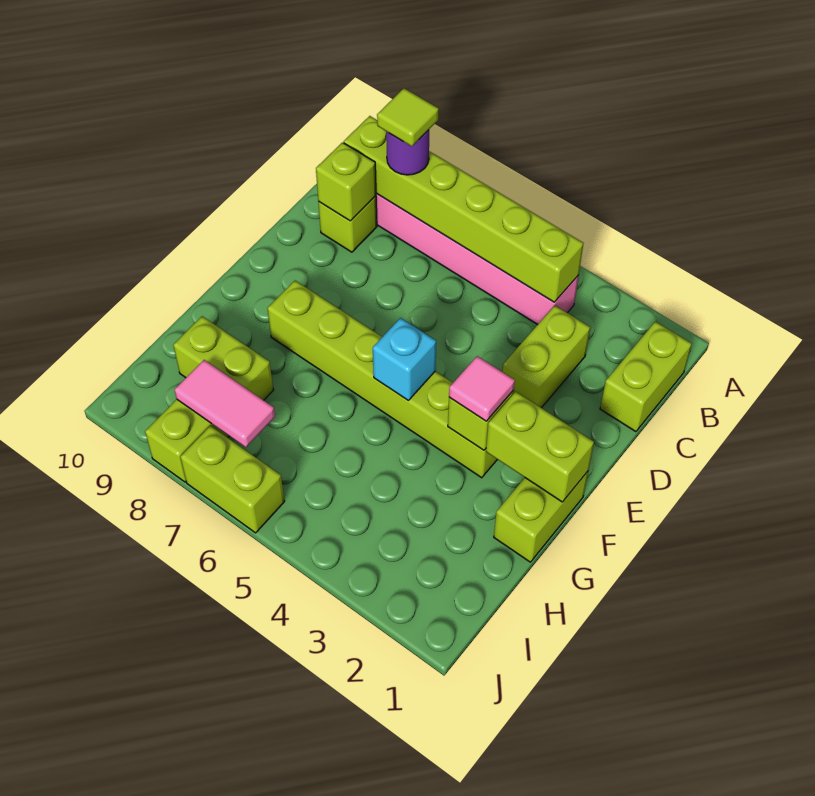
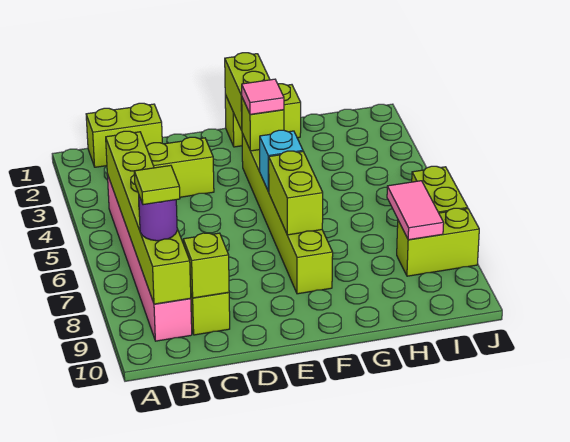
lime brick H8:H9 level 1 -> lime brick F6:F7 level 2

